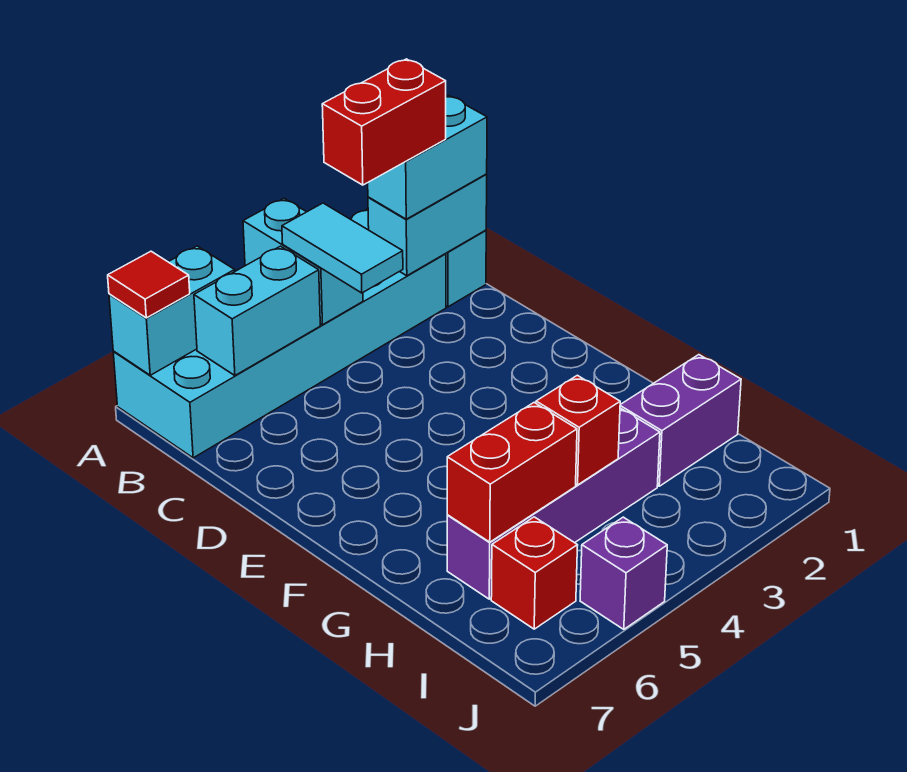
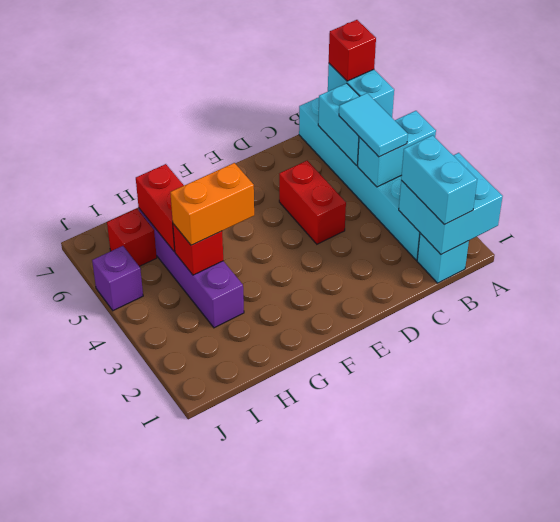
red tile A7 level 3 -> red brick A7 level 3
cyan brick B1:B2 level 2 -> cyan brick A1:B2 level 2
red brick B2:B3 level 4 -> red brick D4:D5 level 1
cyan tile B4:C4 level 3 -> cyan tile B4:B5 level 3
none -> orange brick G4:H4 level 3
purple brick H1:H2 level 1 -> none

